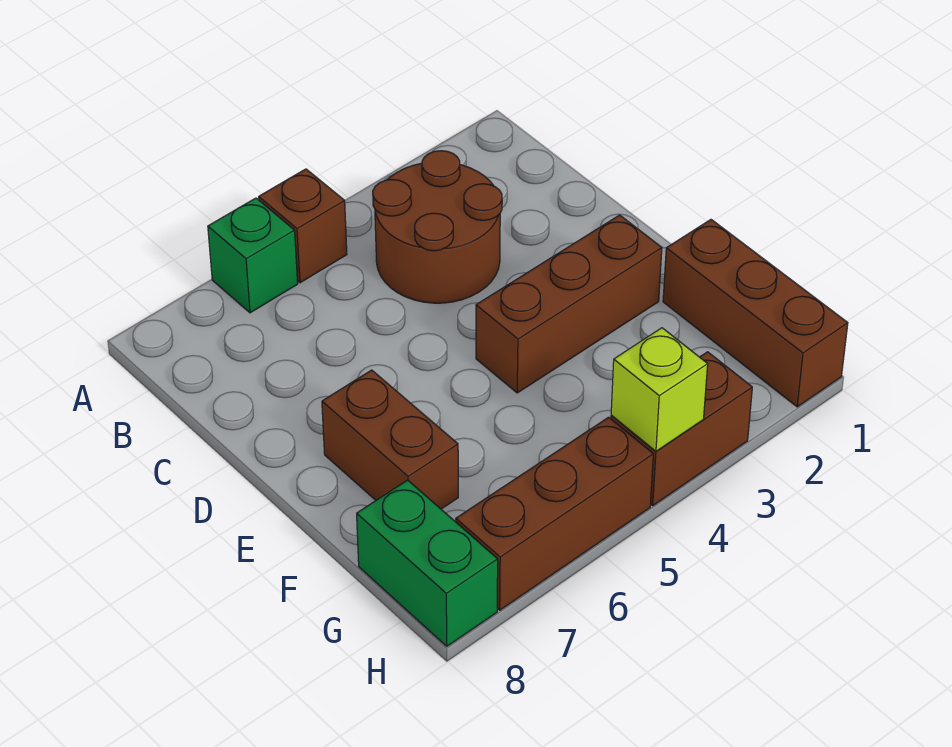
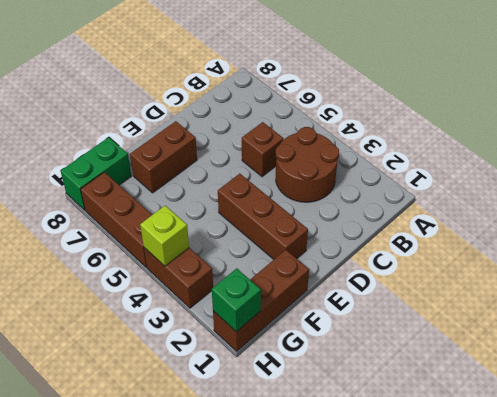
brown brick A5 level 1 -> brown brick C5 level 1
green brick A6 level 1 -> green brick H1 level 2

